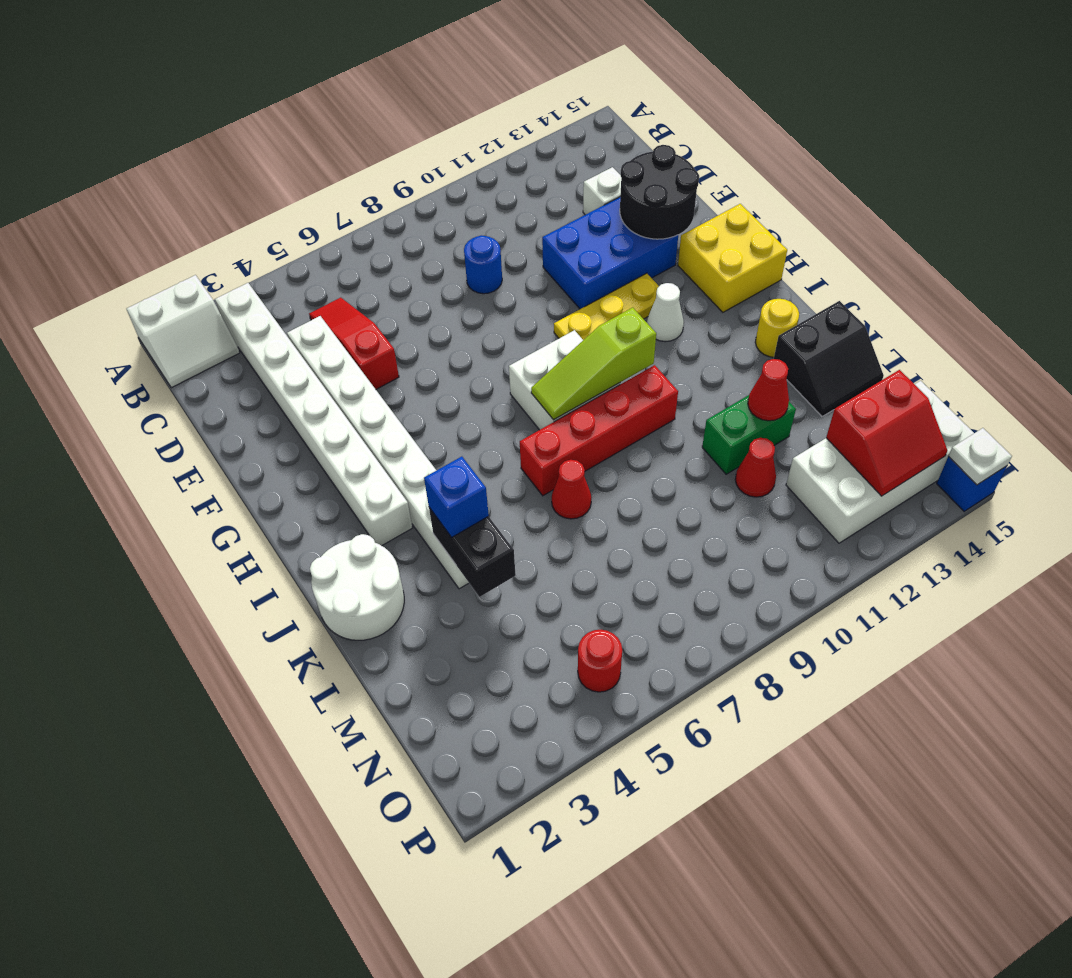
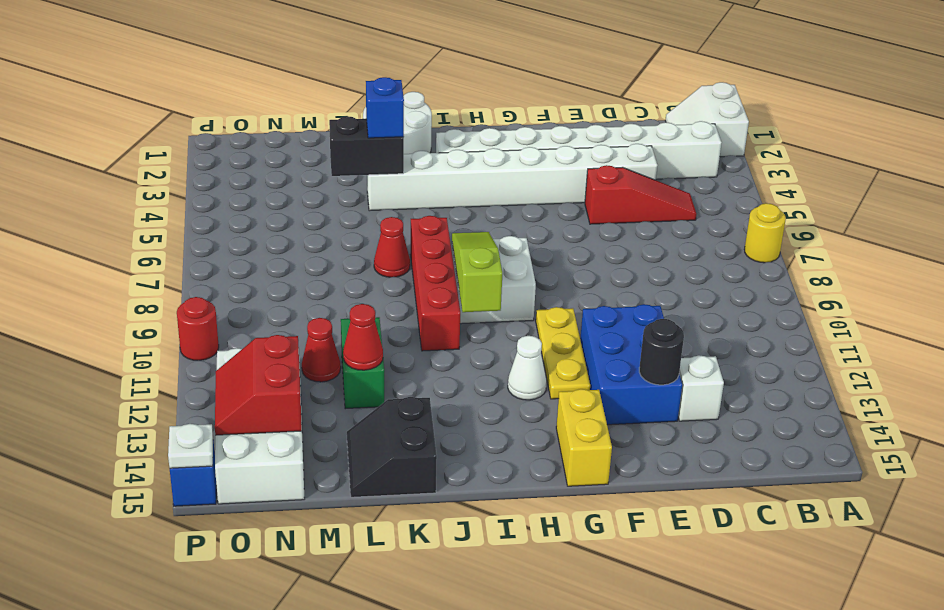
blue round brick D9 level 1 -> none
black round brick E13:F14 level 2 -> black round brick E13 level 2
yellow brick G14:H15 level 1 -> yellow brick G14:G15 level 1
yellow round brick J14 level 1 -> yellow round brick A7 level 1
red round brick O5 level 1 -> red round brick P10 level 1

